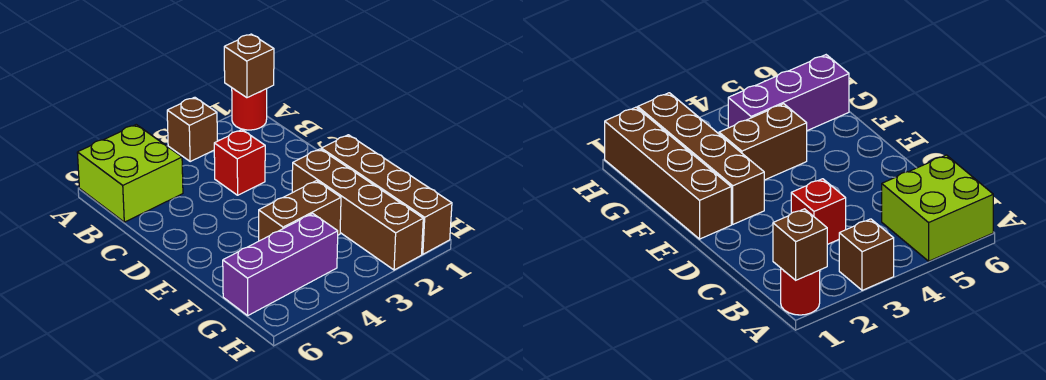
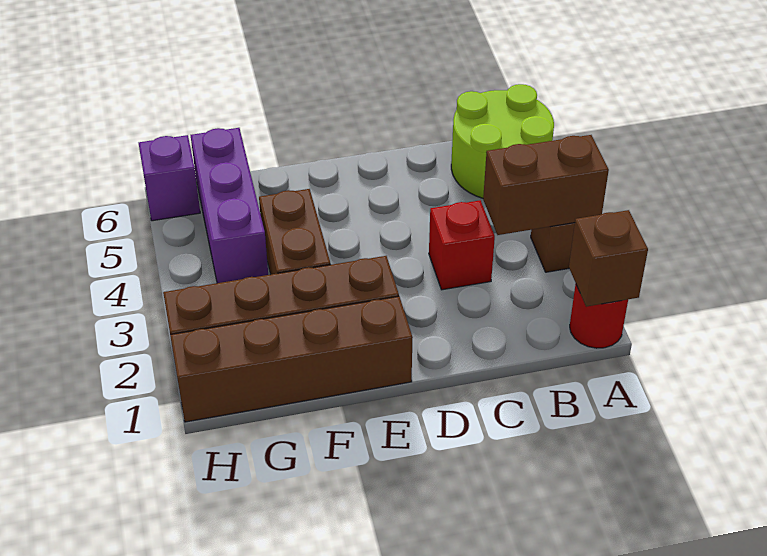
none -> brown brick A3:B3 level 2
lime brick A5:B6 level 1 -> lime round brick A5:B6 level 1
none -> purple brick H6 level 1

